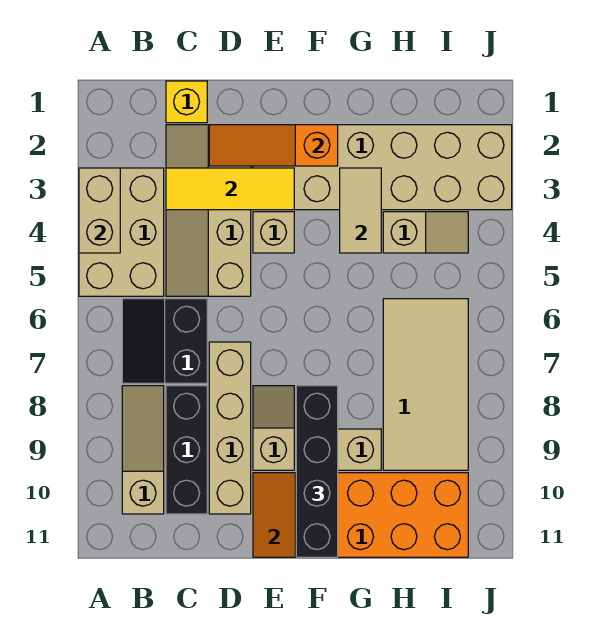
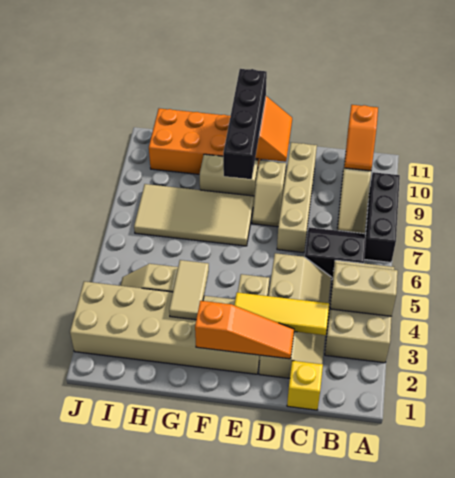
tan brick A3:A4 level 2 -> tan brick A4:B4 level 2
black slope B6:C7 level 1 top C -> black slope B6:C7 level 1 top 6
none -> orange slope B10:B11 level 2 top 11
black brick C8:C10 level 1 -> black brick A7:A9 level 1
tan tile H6:I9 level 1 -> tan tile F7:I8 level 1

